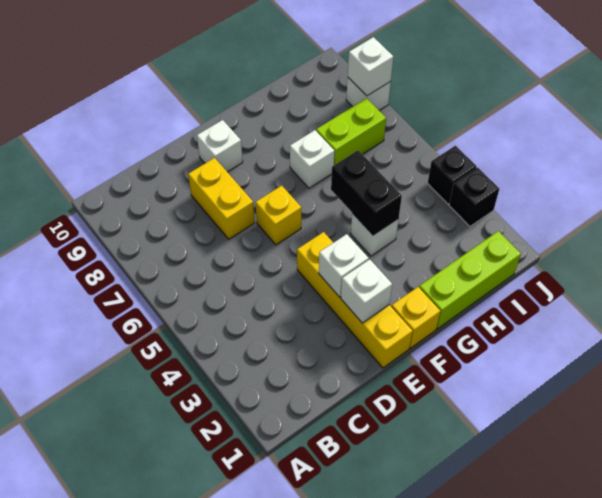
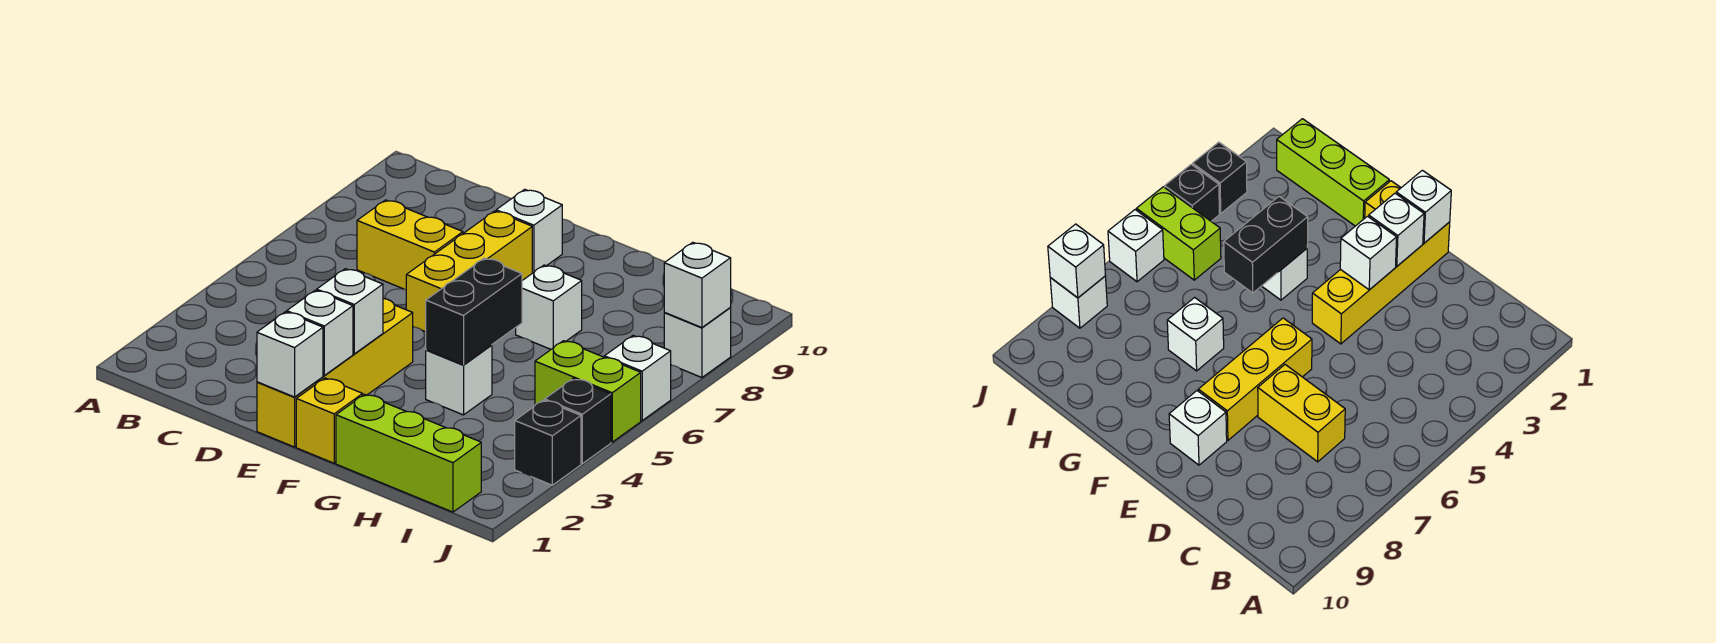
yellow brick D7:D8 level 1 -> yellow brick C7:D7 level 1
none -> white brick E1 level 2
yellow brick E6 level 1 -> yellow brick E6:E8 level 1
lime brick H7:I7 level 1 -> lime brick I5:J5 level 1
none -> white brick J6 level 1

